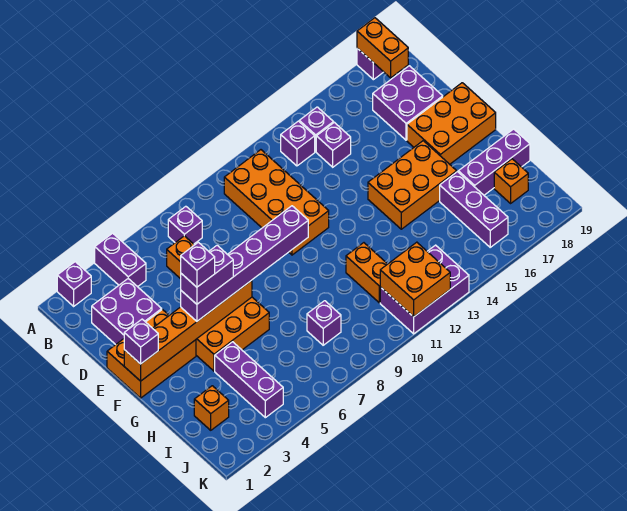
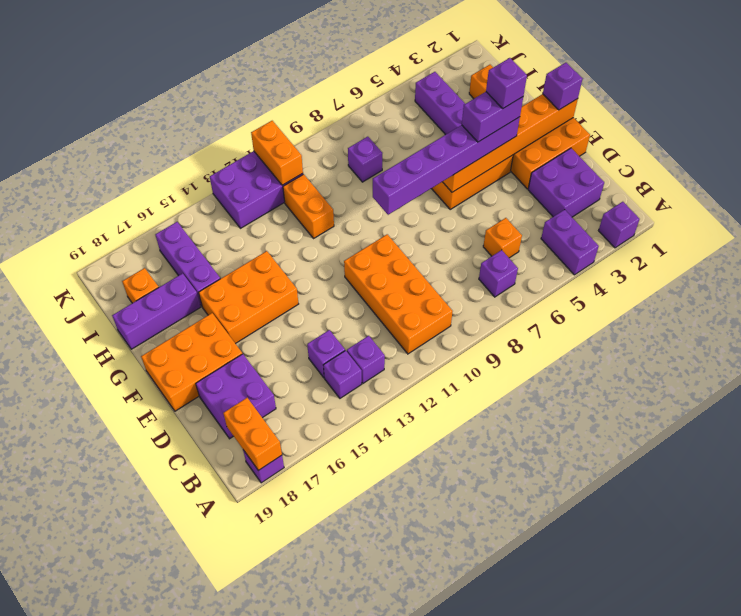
orange brick J11:K12 level 2 -> orange brick J11:K11 level 2

